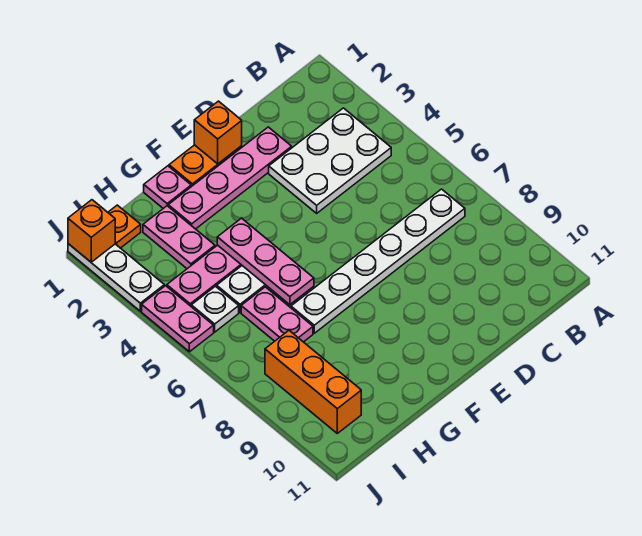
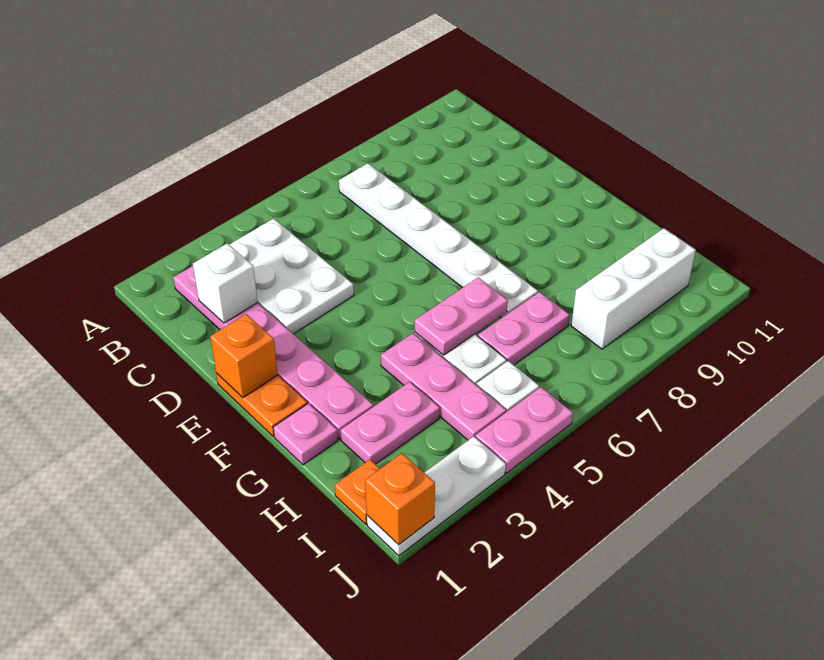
none -> white brick C2 level 2
pink plate D2:G2 level 1 -> pink plate B2:G2 level 1
pink plate G4:G6 level 2 -> pink plate G5:G6 level 2
orange brick I8:I10 level 1 -> white brick I8:I10 level 1

